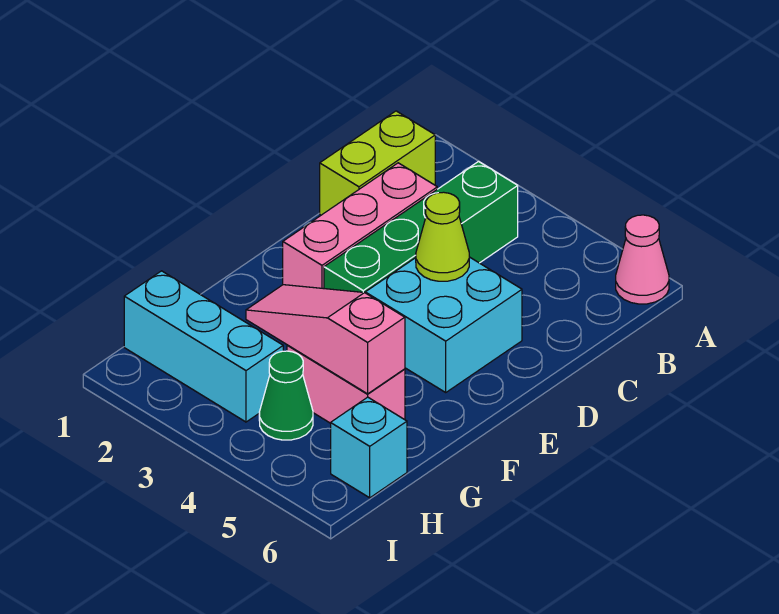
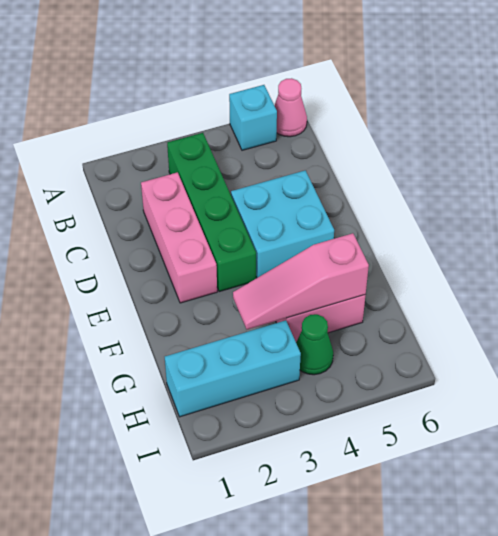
lime brick B1:C1 level 1 -> none
lime cone D4 level 2 -> none
cyan brick H6 level 1 -> cyan brick A5 level 1

